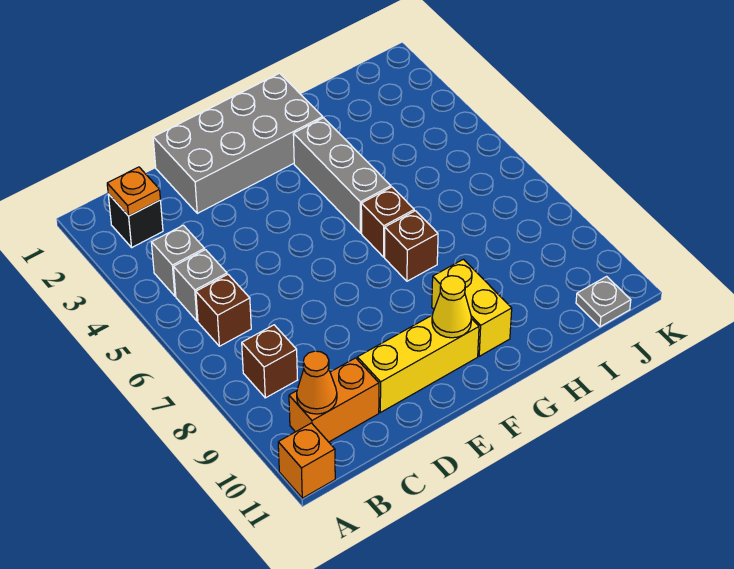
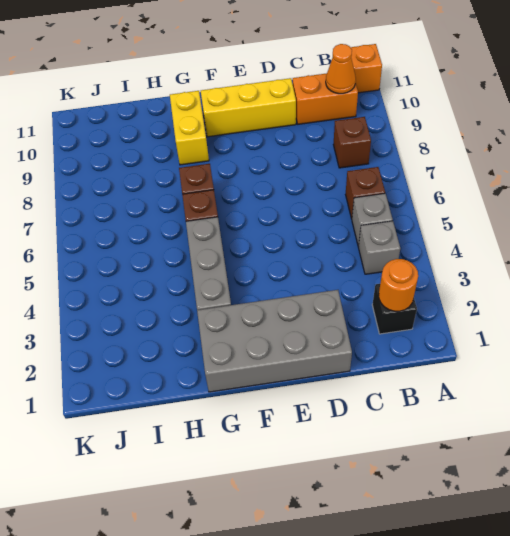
orange plate B2 level 2 -> orange round brick B2 level 2
yellow cone F10 level 2 -> none
grey plate J11 level 1 -> none

